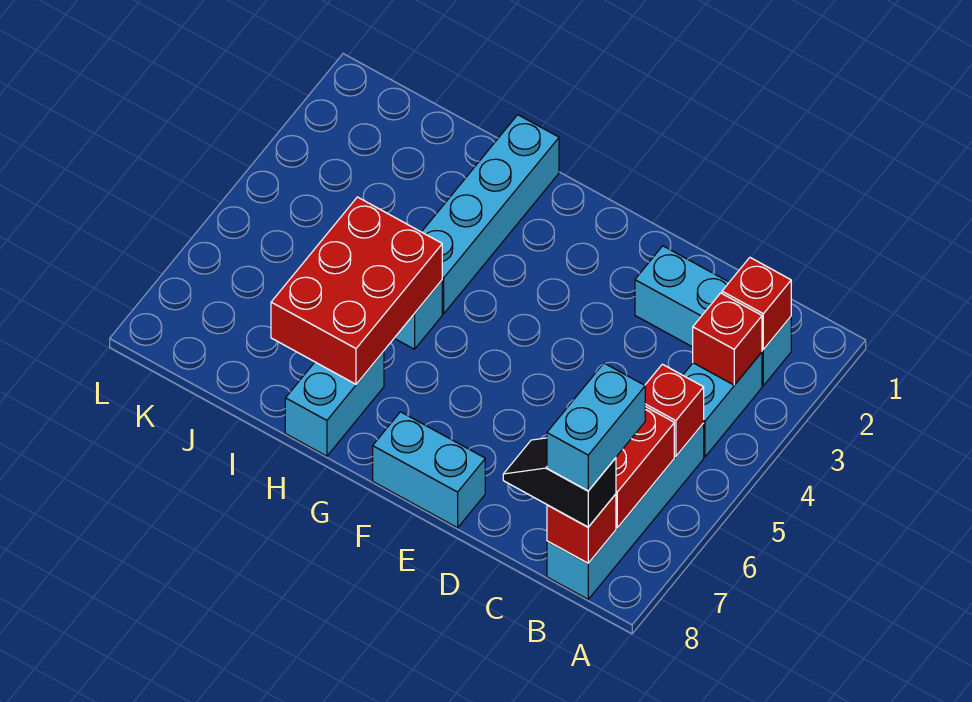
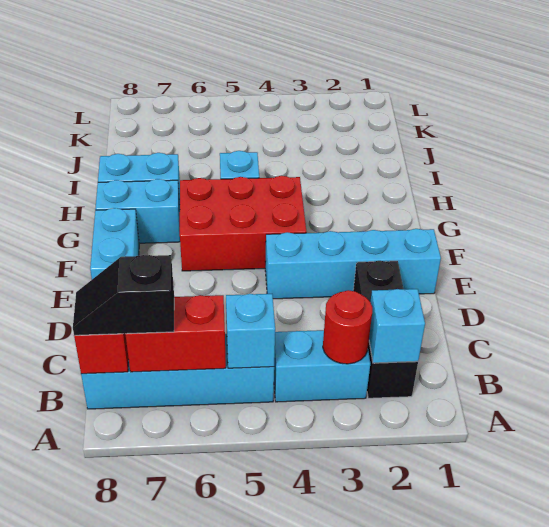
cyan brick B2:D2 level 1 -> black brick B2:D2 level 1
red brick B2 level 2 -> cyan brick B2 level 2
red brick B3 level 2 -> red round brick B3 level 2
red brick B5 level 2 -> cyan brick B5 level 2
cyan brick B7:B8 level 4 -> cyan brick G7:G8 level 1
black slope B8:C8 level 3 top B -> black slope B7:B8 level 3 top 7
cyan brick H1:H4 level 1 -> cyan brick E1:E4 level 1
red brick H5:I7 level 2 -> red brick F4:G6 level 1

